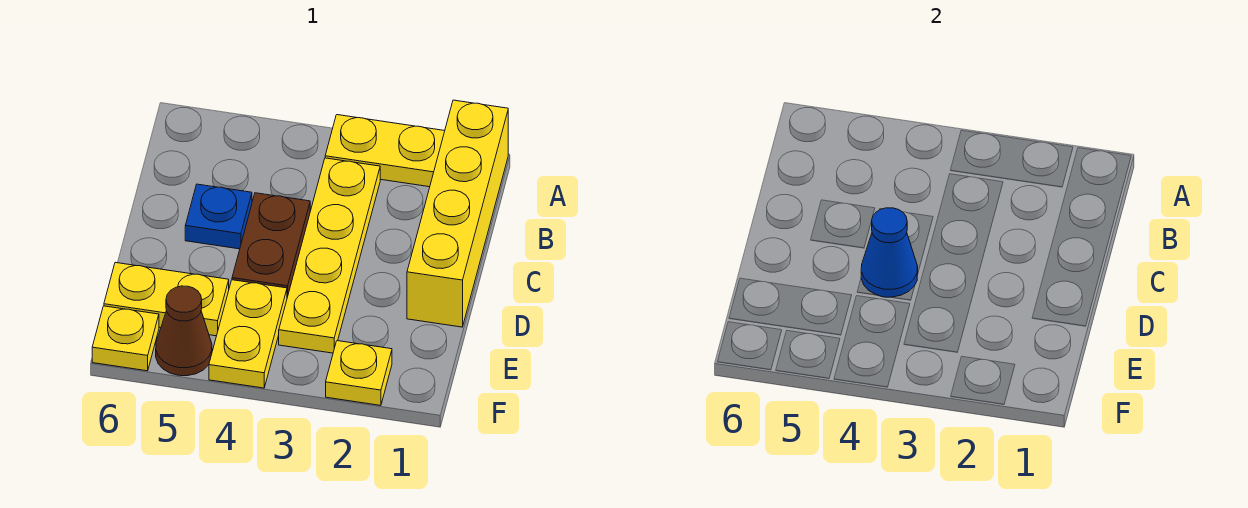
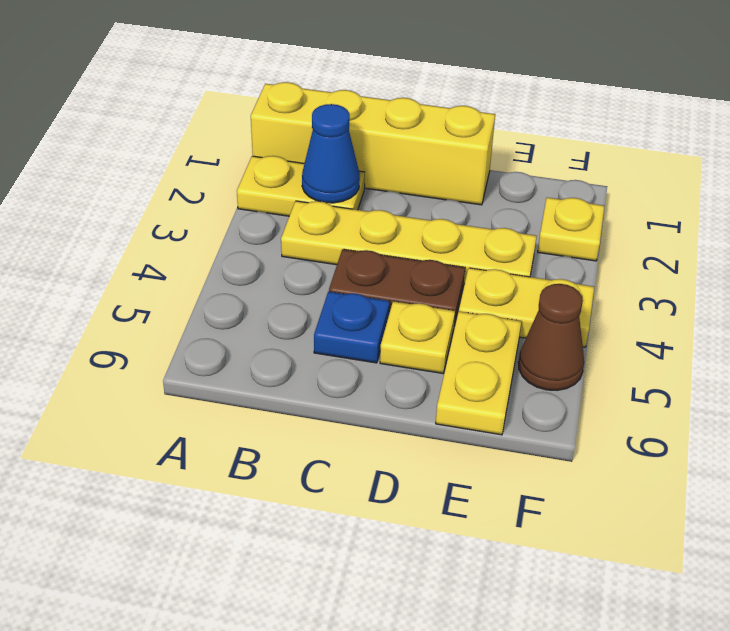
yellow plate A2:A3 level 1 -> yellow plate A2:B2 level 1
blue cone D4 level 2 -> blue cone B2 level 2
yellow plate F6 level 1 -> yellow plate D5 level 1

